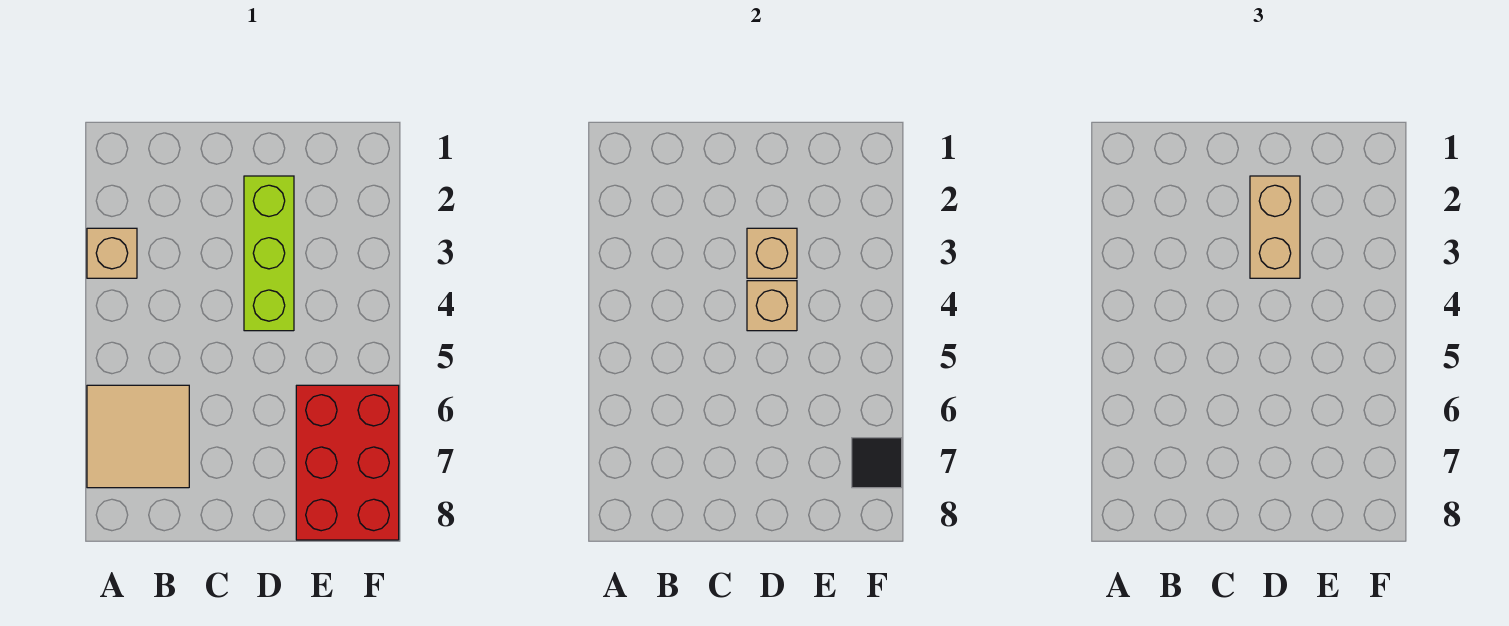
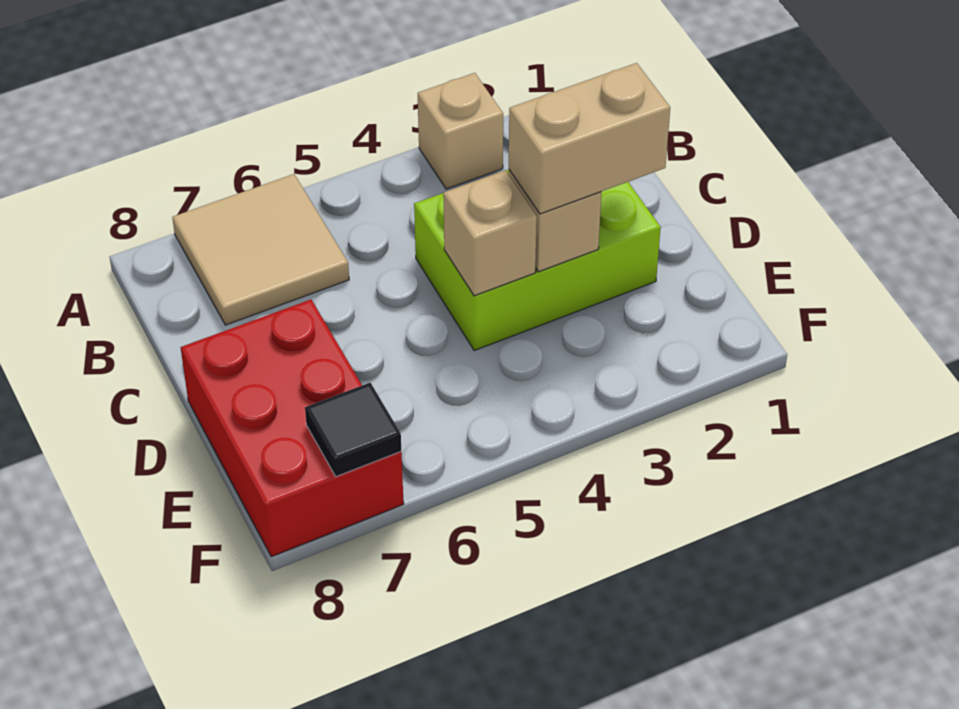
lime brick D2:D4 level 1 -> lime brick C2:D4 level 1
red brick E6:F8 level 1 -> red brick D7:F8 level 1

